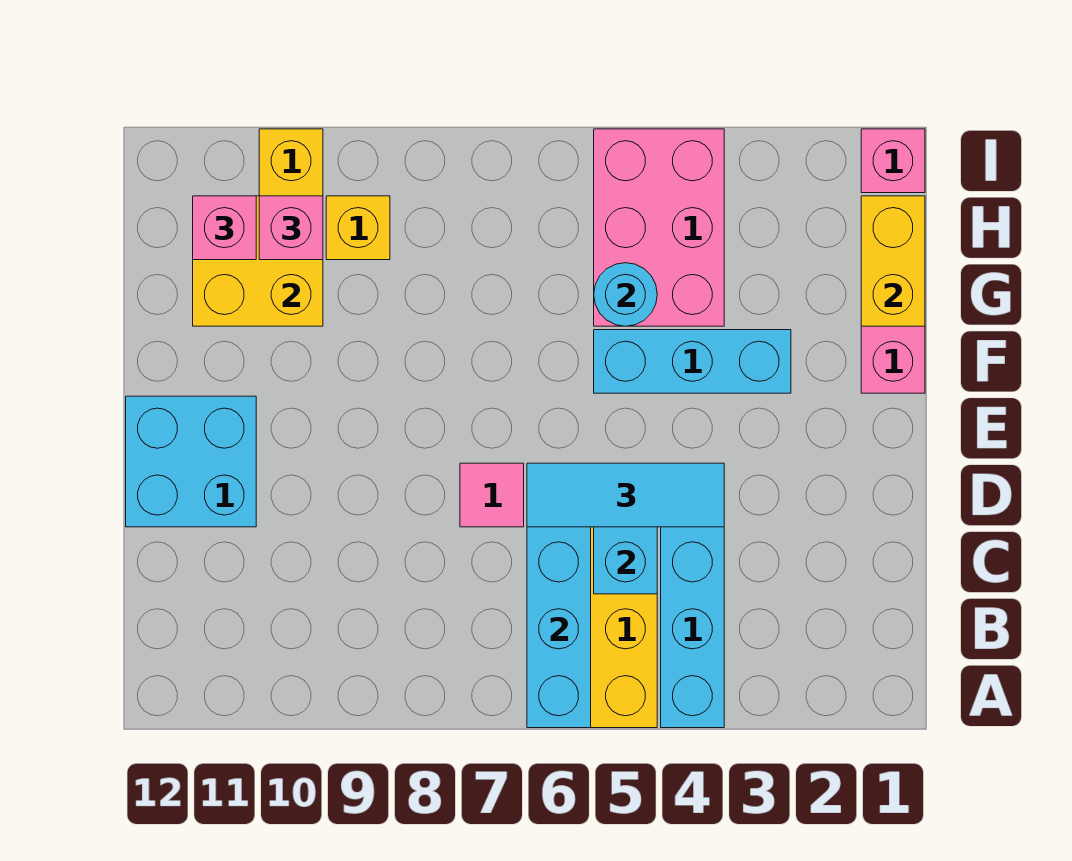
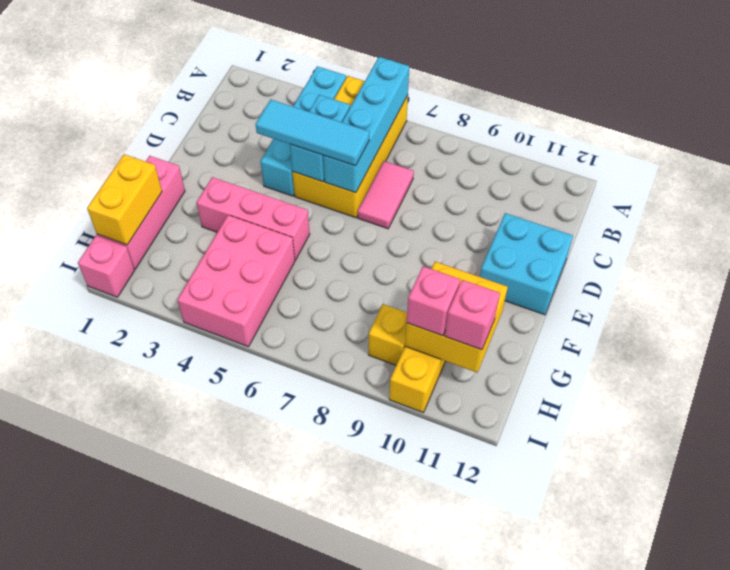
pink tile D7 level 1 -> pink tile C7:D7 level 1
cyan brick F3:F5 level 1 -> pink brick F3:F5 level 1
cyan round brick G5 level 2 -> none

